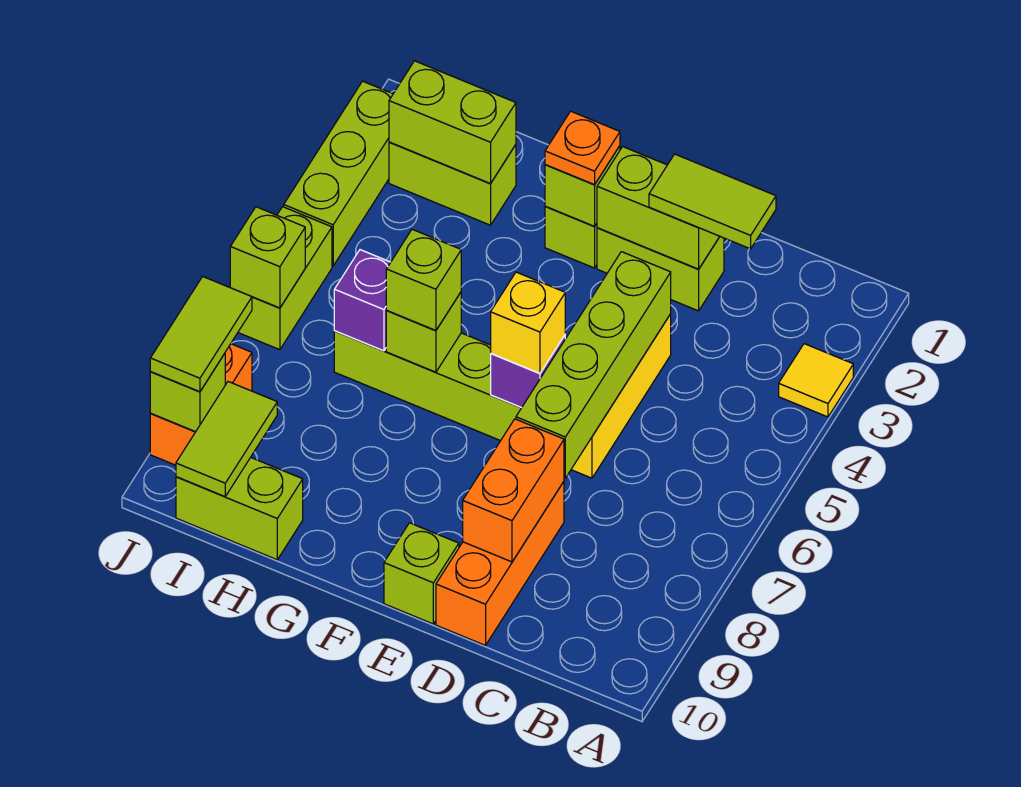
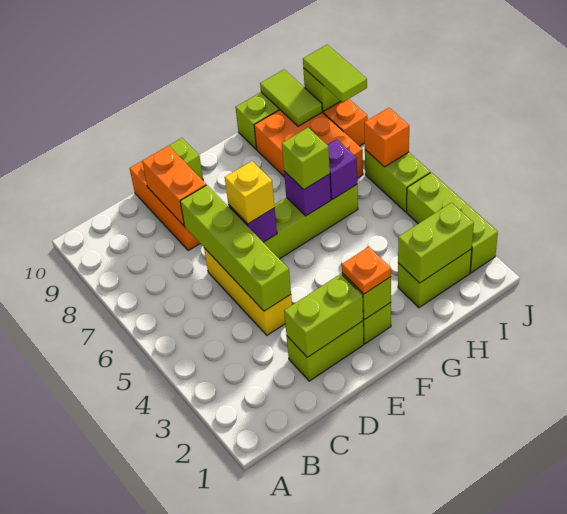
yellow tile A3 level 1 -> none
lime tile C2:D2 level 3 -> none
lime brick G6 level 2 -> purple brick G6 level 2
none -> orange brick H7:I9 level 1
lime brick J6 level 2 -> orange brick J6 level 2

